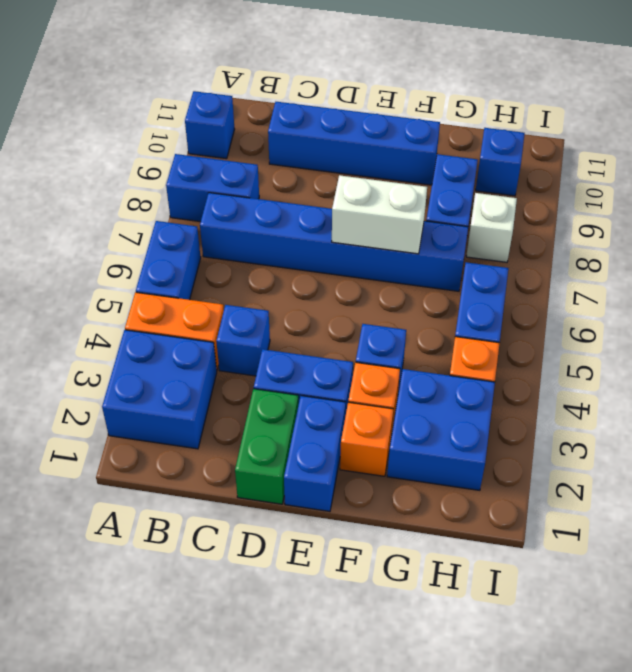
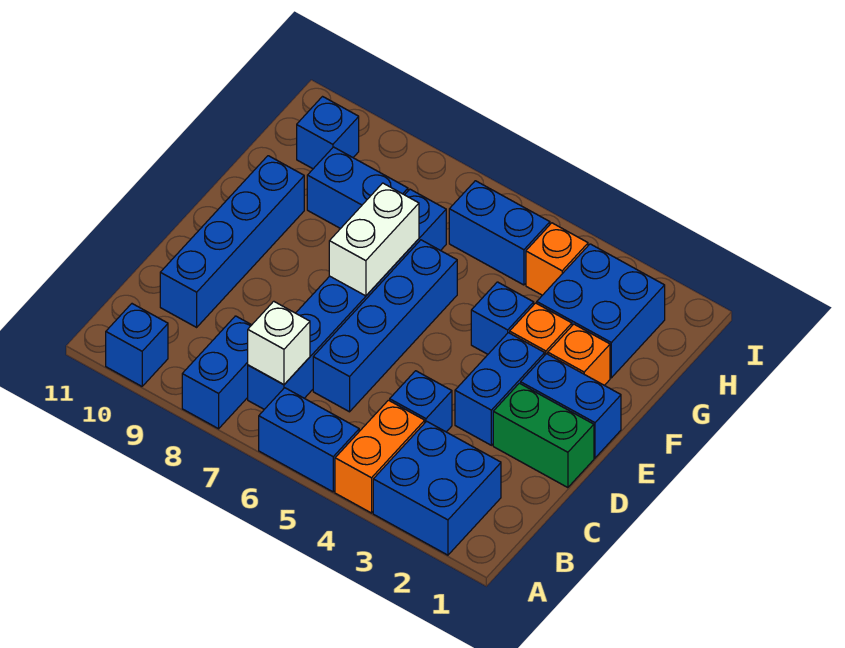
none -> blue brick C6:F6 level 1
white brick H8 level 1 -> white brick B7 level 2

